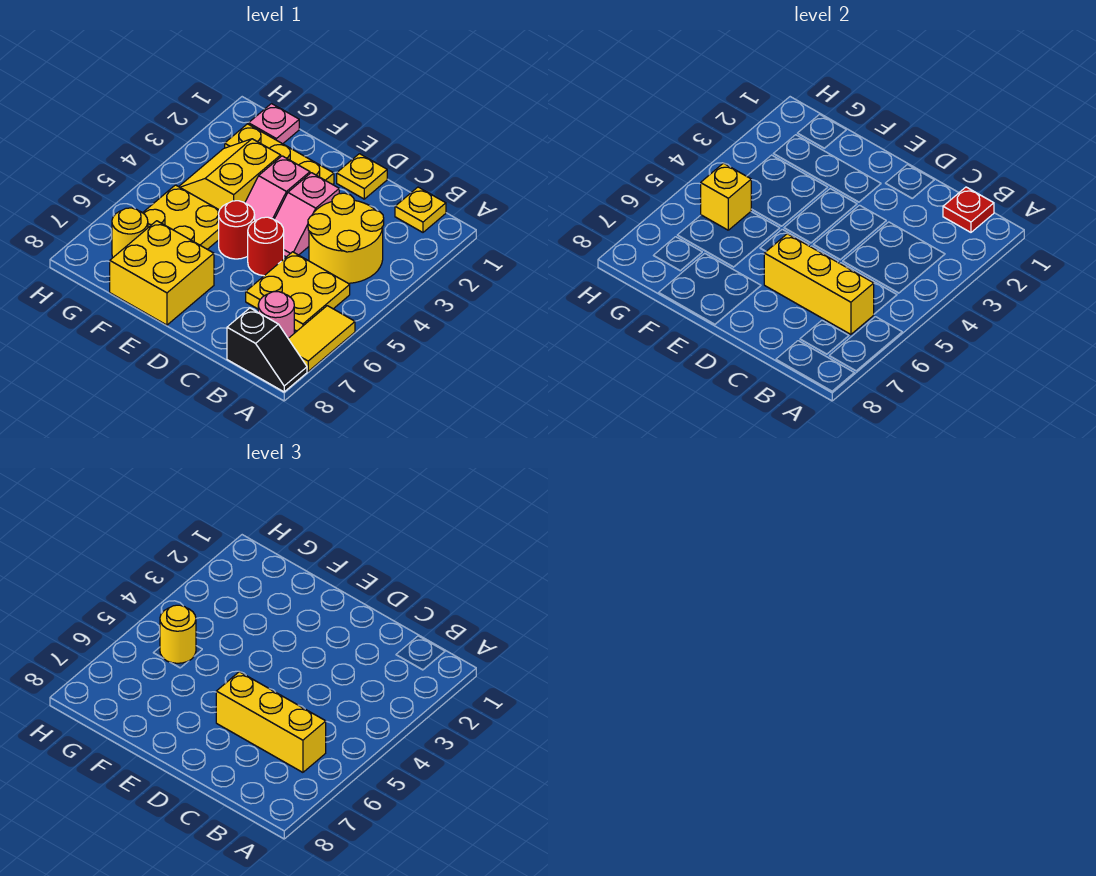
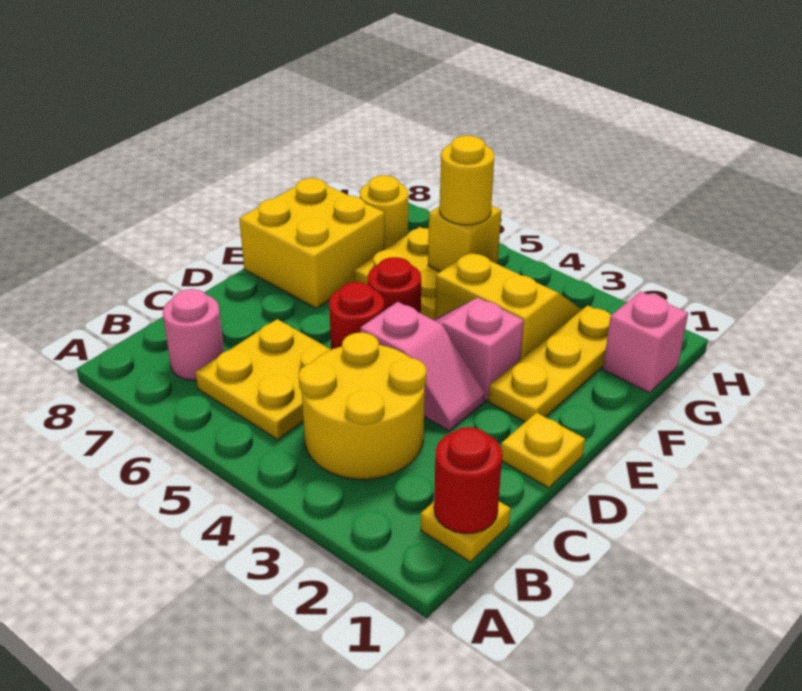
yellow tile A6:A7 level 1 -> none
black slope A8:B8 level 1 top B -> none
red plate B1 level 2 -> red round brick B1 level 2
yellow brick B6:D6 level 2 -> none
yellow brick B6:D6 level 3 -> none
pink slope D3:D4 level 1 top 3 -> pink slope D3:D4 level 1 top 4
pink plate G1 level 1 -> pink brick G1 level 1

